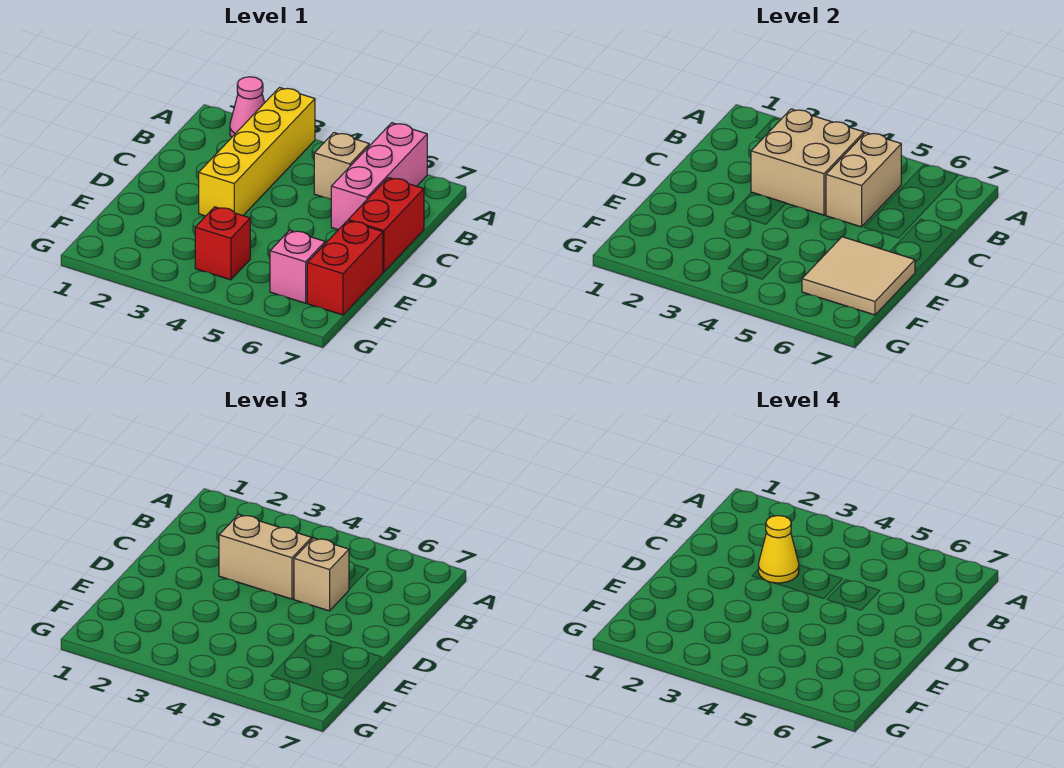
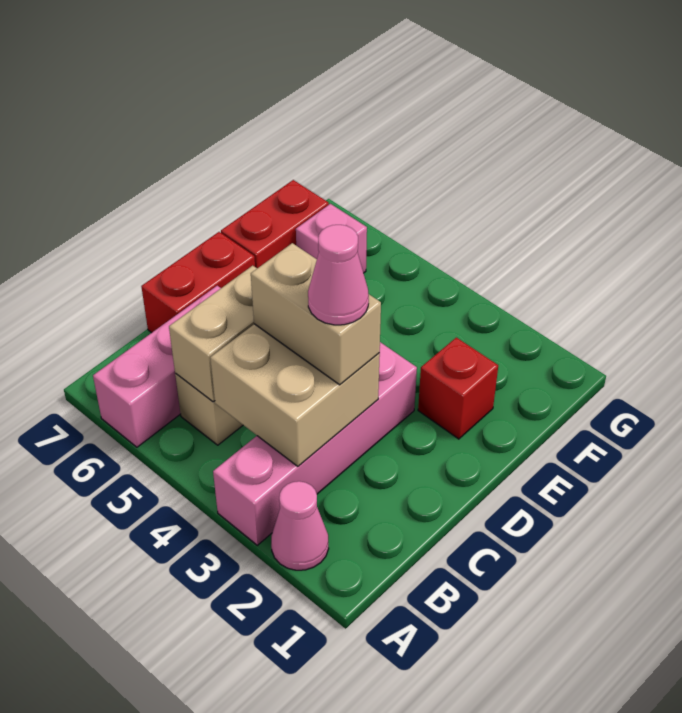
yellow brick A3:D3 level 1 -> pink brick A3:D3 level 1
yellow cone C3 level 4 -> pink cone C3 level 4
tan brick C5 level 3 -> none
tan tile E6:F7 level 2 -> none
red brick F4 level 1 -> red brick E2 level 1

